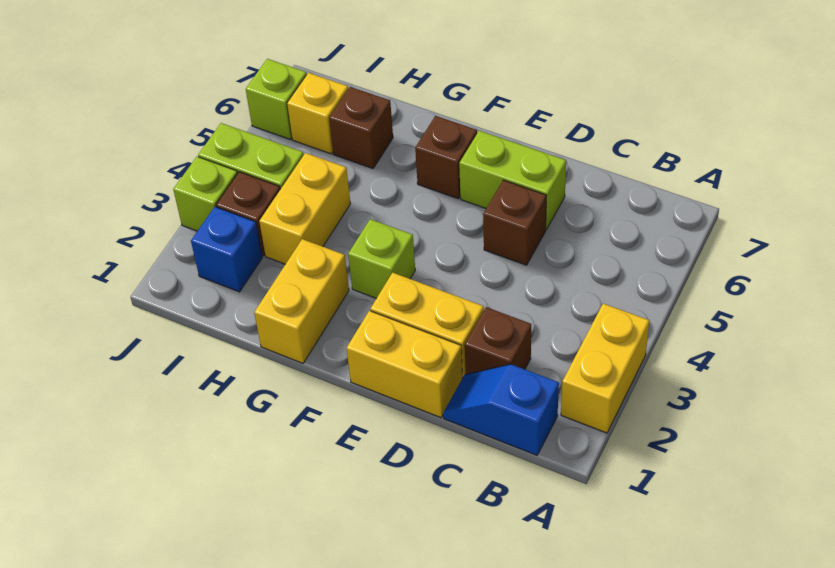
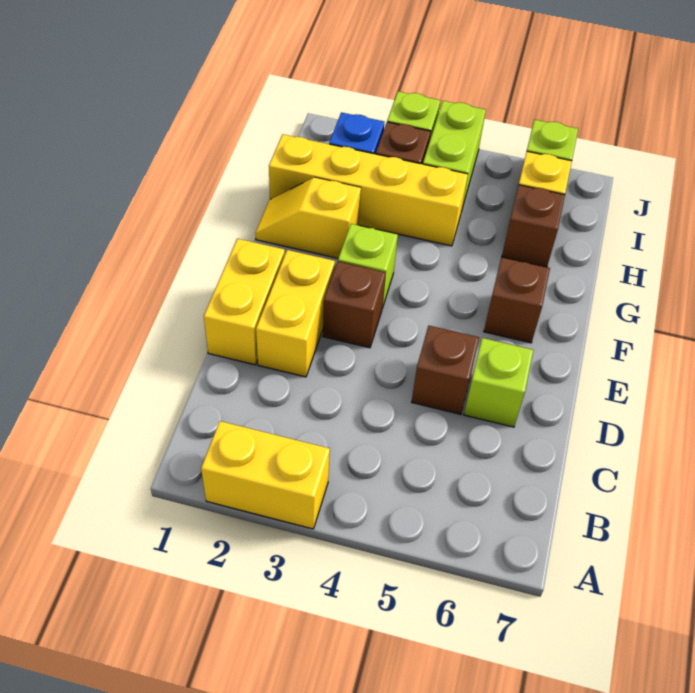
blue slope B1:C1 level 1 top B -> none
brown brick C2 level 1 -> brown brick E3 level 1
lime brick D6:E6 level 1 -> lime brick D6 level 1
yellow brick G1:G2 level 1 -> yellow slope G1:G2 level 1 top 2
yellow brick H3:H4 level 1 -> yellow brick H1:H4 level 1

